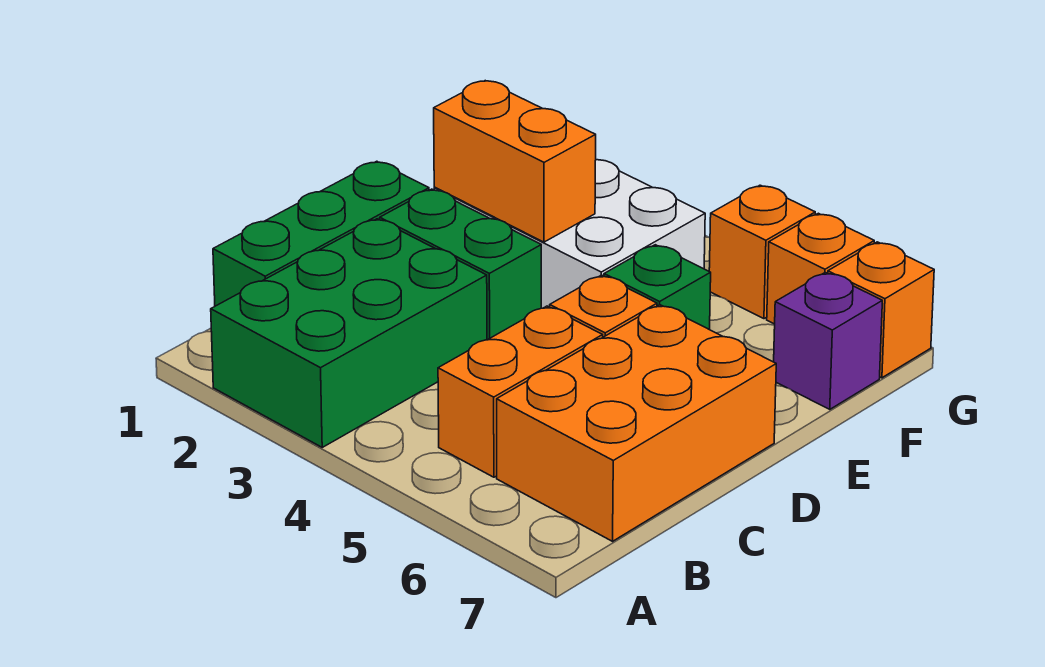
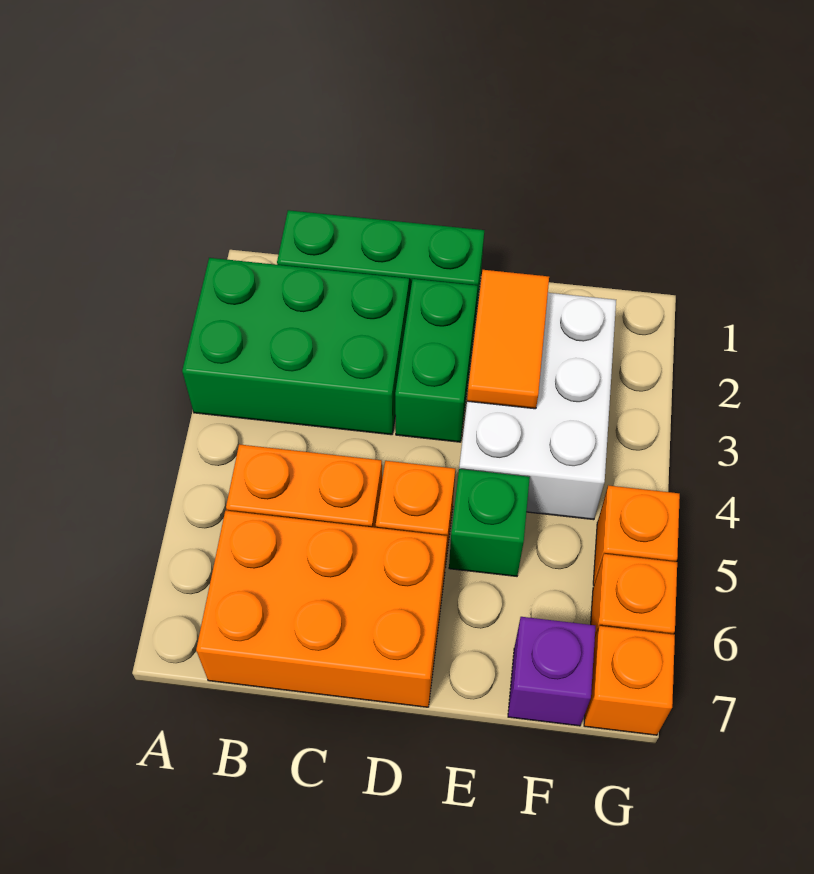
orange brick E2:E3 level 2 -> orange tile E2:E3 level 2

